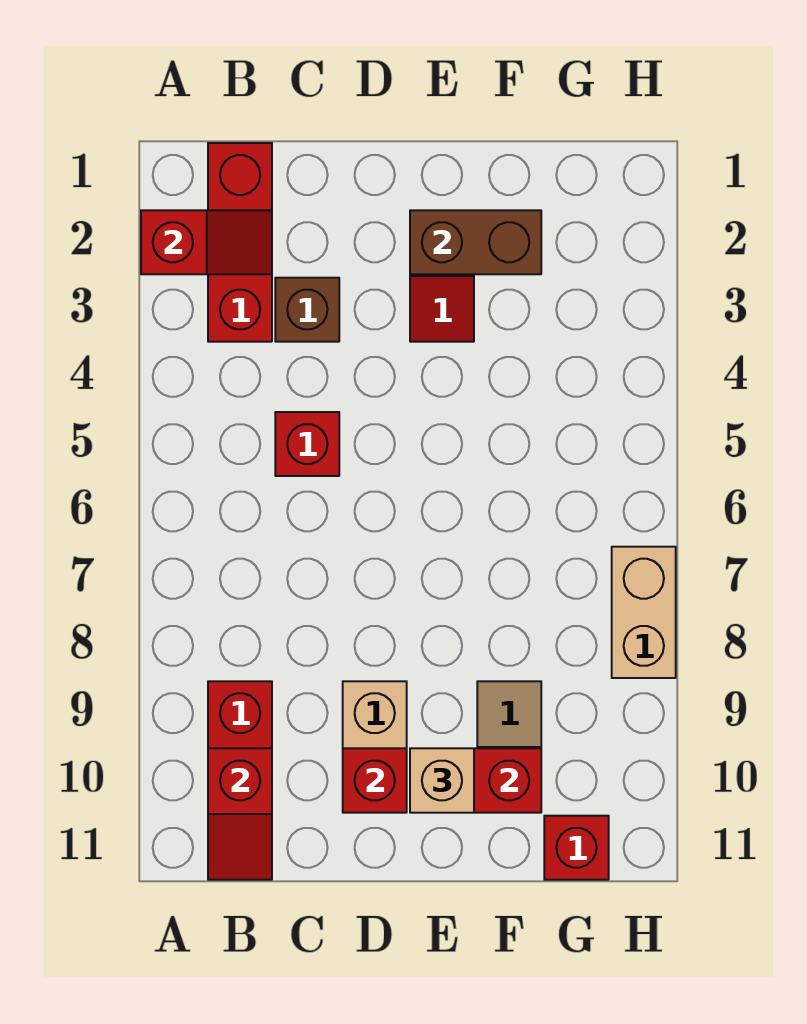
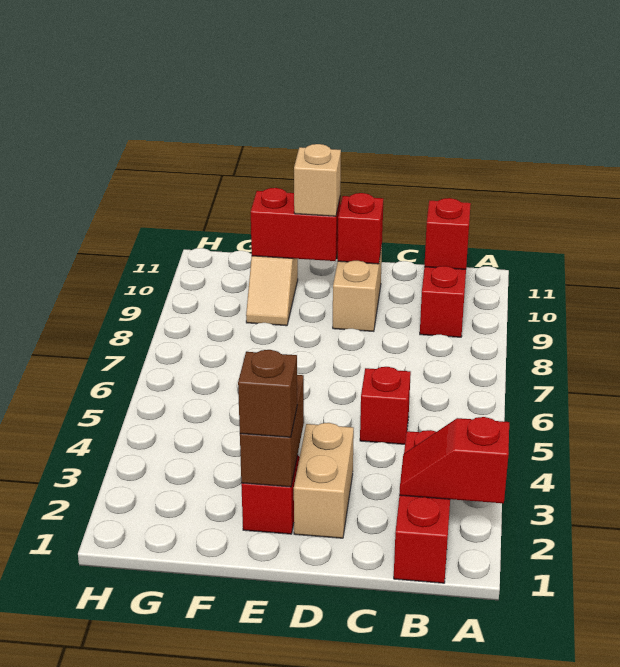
brown brick C3 level 1 -> brown brick E2 level 3
brown brick E2:F2 level 2 -> brown brick E2:E3 level 2
red brick G11 level 1 -> none
tan brick H7:H8 level 1 -> tan brick D2:D3 level 1

